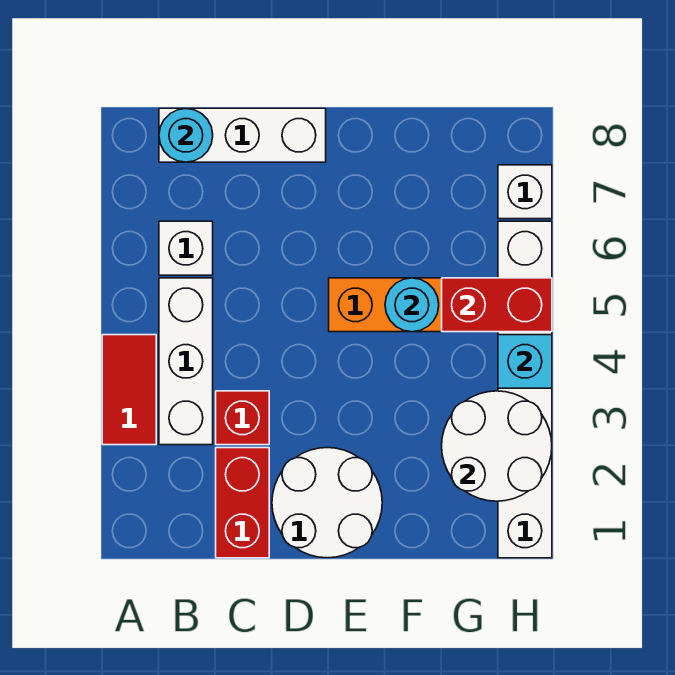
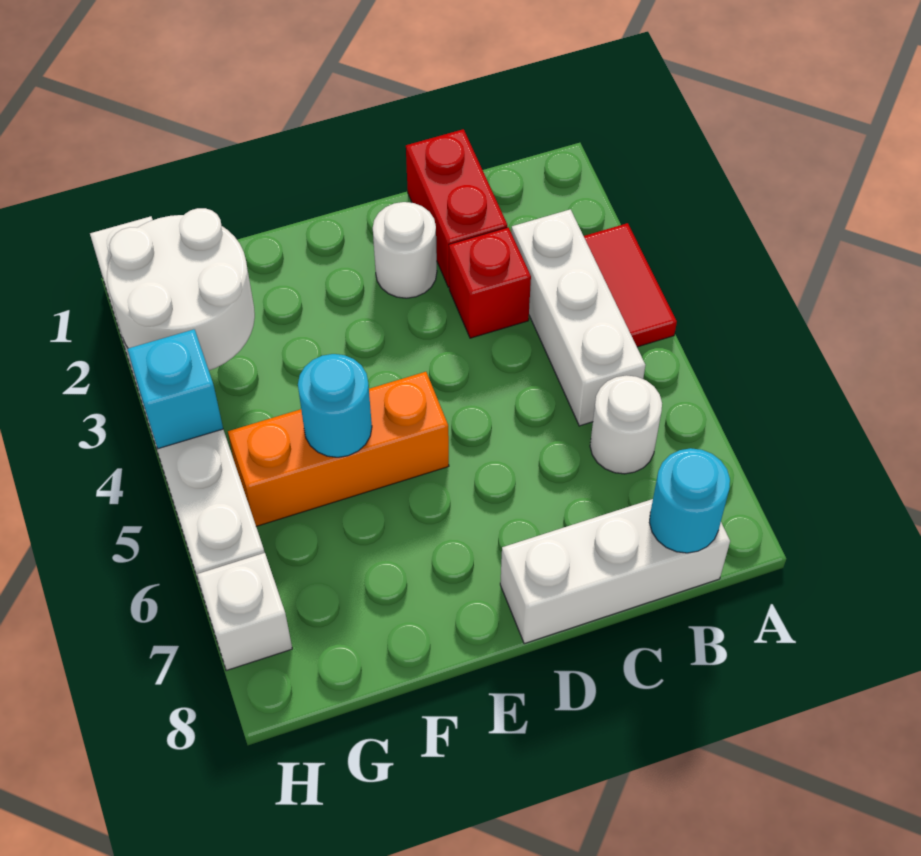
white brick B6 level 1 -> white round brick B6 level 1
white round brick D1:E2 level 1 -> white round brick D2 level 1
red brick G5:H5 level 2 -> none

